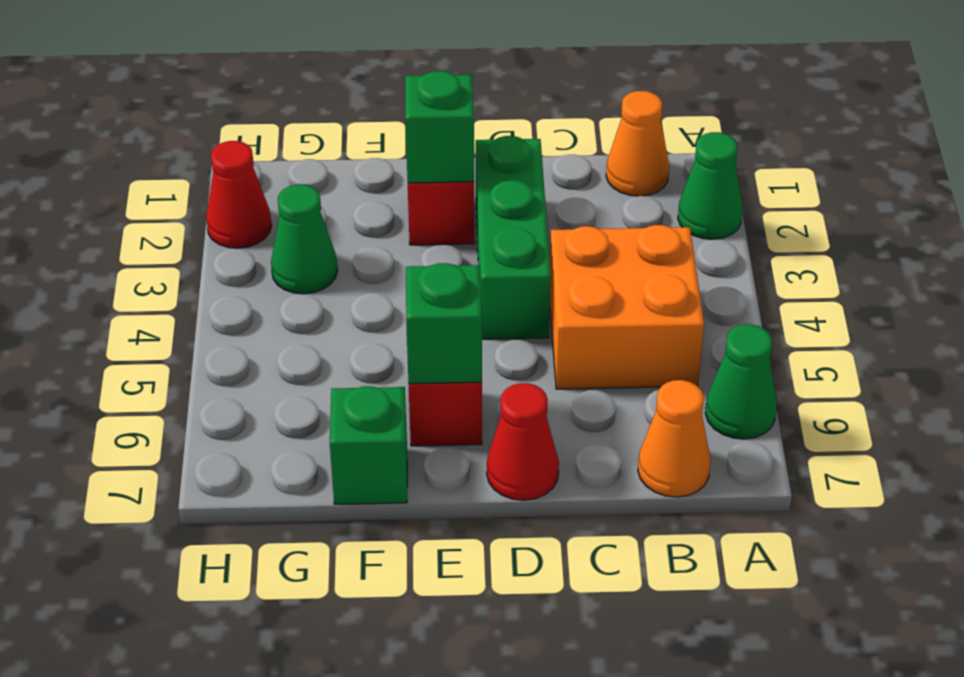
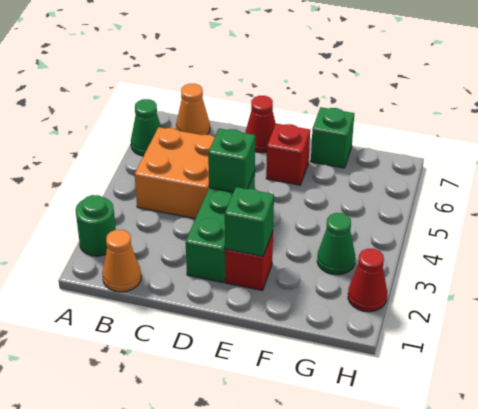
green cone A2 level 1 -> green round brick A2 level 1
green brick E6 level 2 -> green brick D4 level 2

